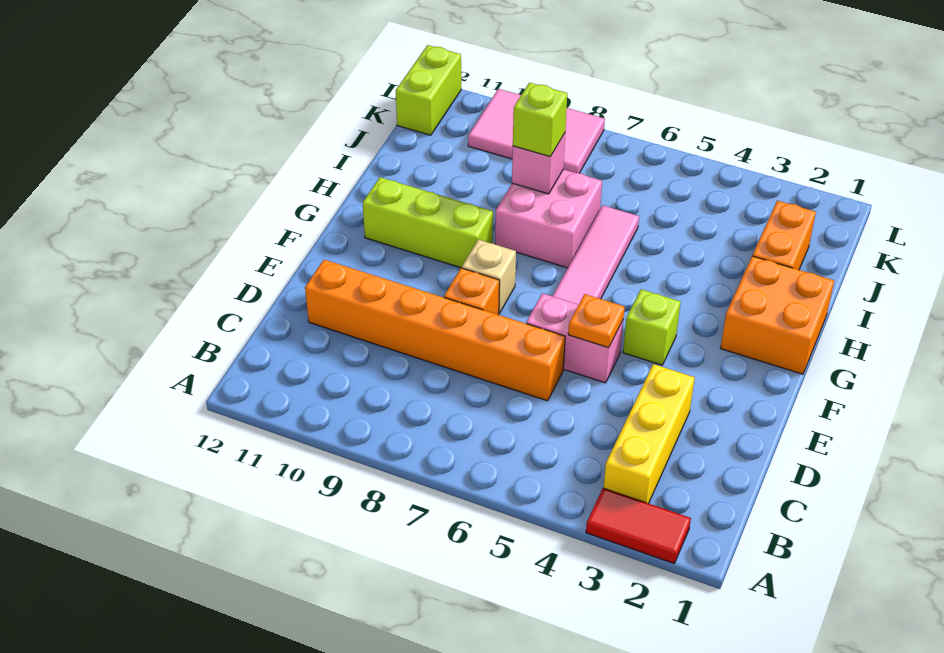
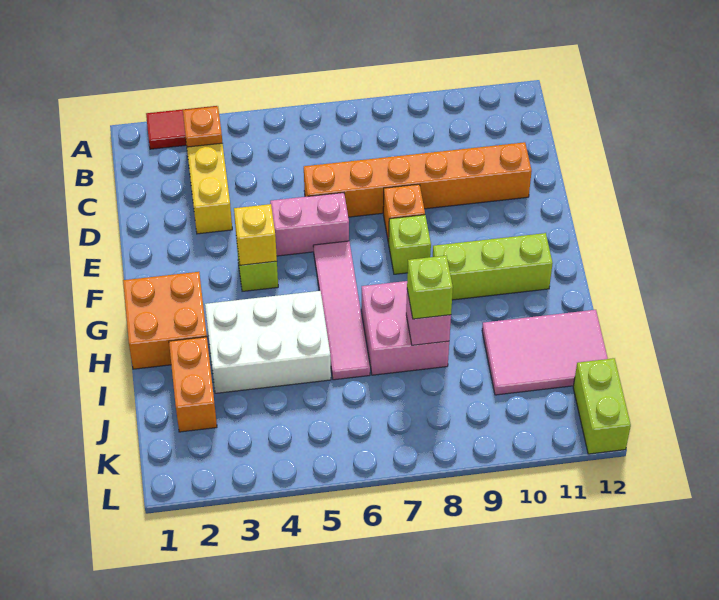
orange plate E5 level 2 -> orange plate B3 level 2
none -> yellow brick F4 level 2
tan brick F8 level 1 -> lime brick F8 level 1
none -> white brick H3:I5 level 1
pink tile K8:L10 level 1 -> pink tile I10:J12 level 1

